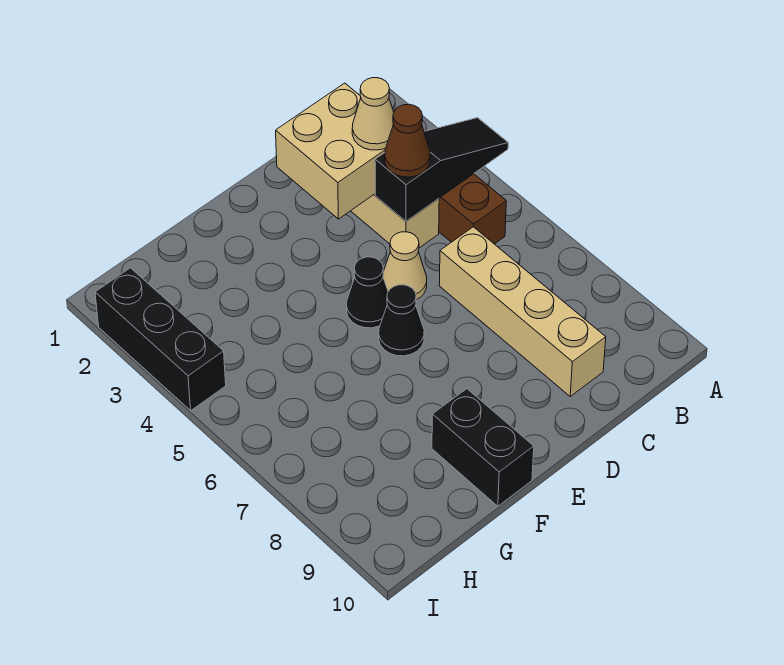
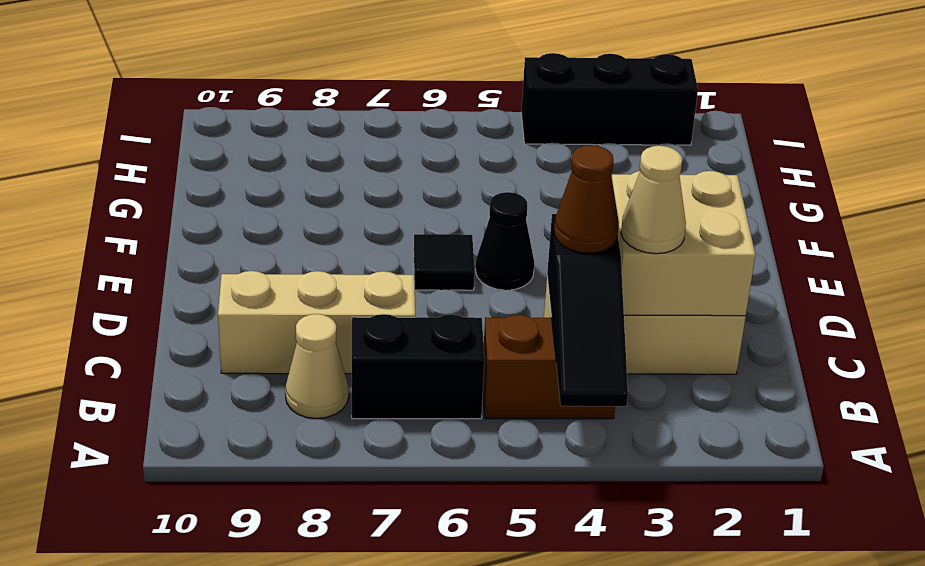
tan brick C6:C9 level 1 -> tan brick C7:C9 level 1
tan cone D5 level 1 -> tan cone B8 level 1
black cone E6 level 1 -> black tile E6 level 1
black brick F9:F10 level 1 -> black brick B6:B7 level 1

